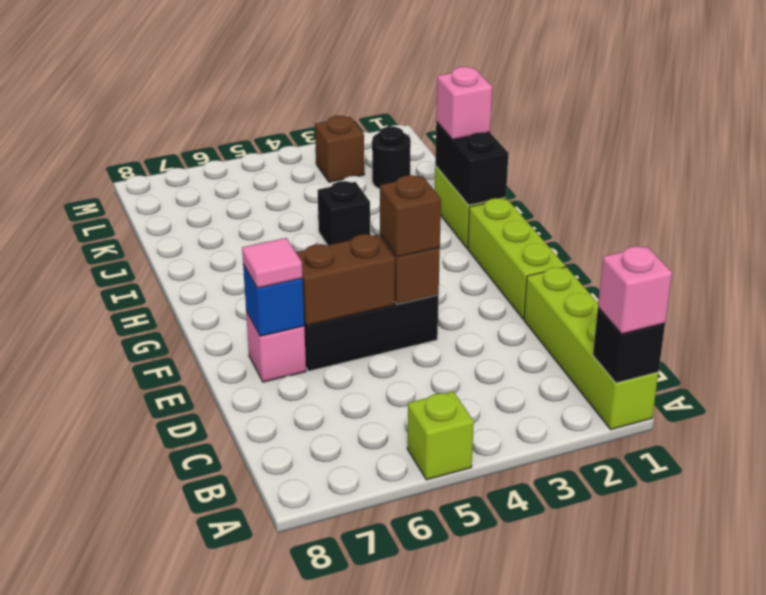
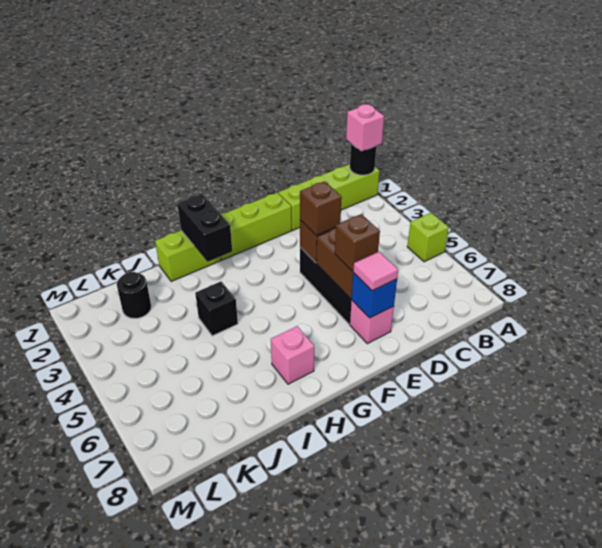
black brick A1 level 2 -> black round brick A1 level 2
black brick H1:I1 level 2 -> black brick H1:H2 level 2
pink brick I1 level 3 -> pink brick H7 level 1
brown brick L3 level 1 -> brown brick E6 level 3

